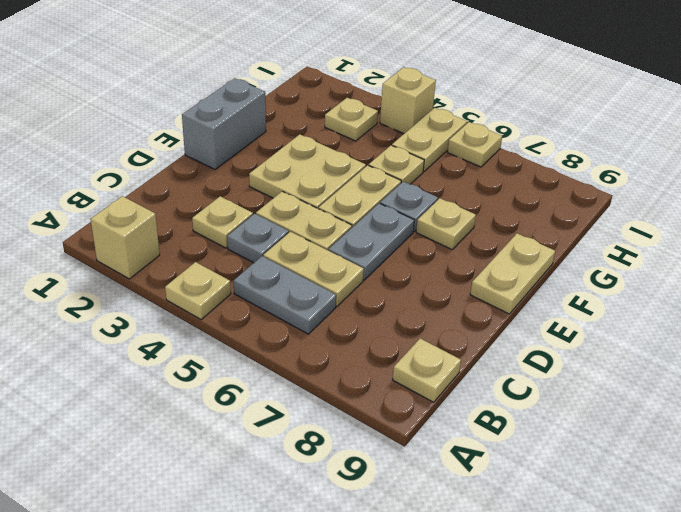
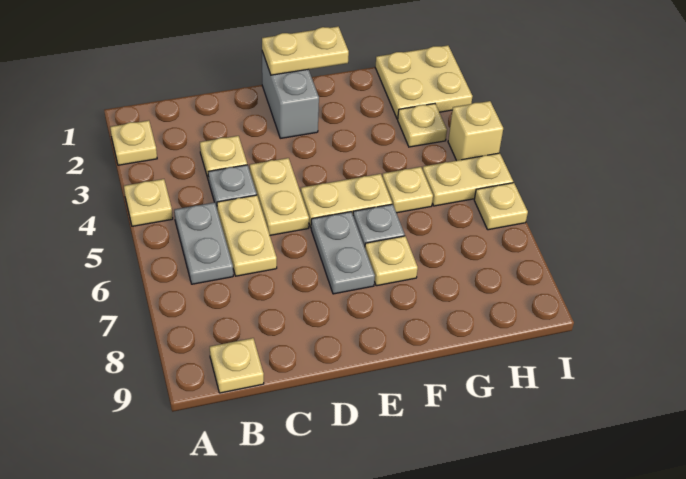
tan brick A2 level 1 -> tan plate A2 level 1
grey plate D6:E6 level 1 -> grey plate E6:E7 level 1
grey brick E1:F1 level 1 -> grey brick E1:E2 level 1
tan plate E3:F4 level 1 -> tan plate H1:I2 level 1
tan plate E9:F9 level 1 -> tan plate E1:F1 level 2

